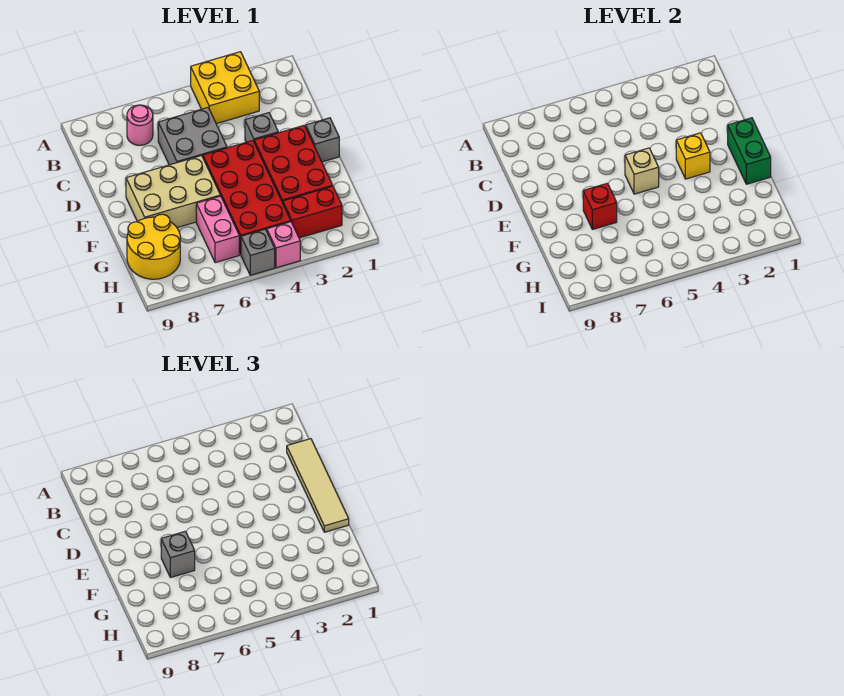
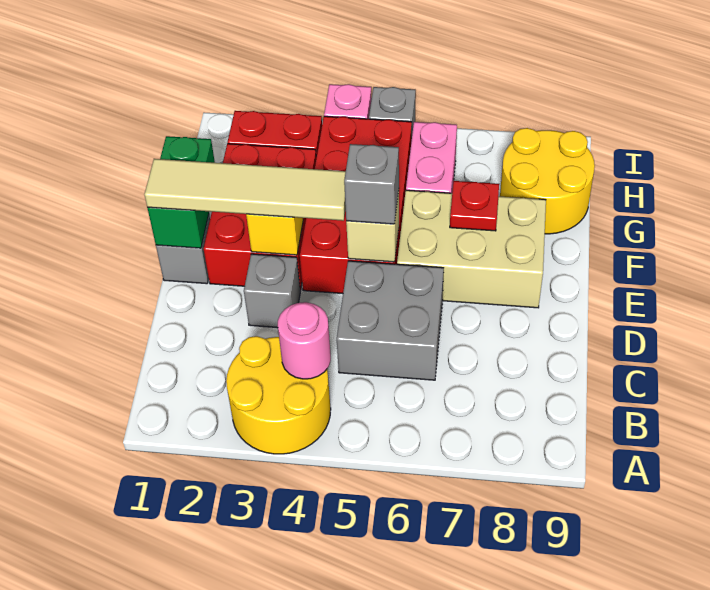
yellow brick A3:B4 level 1 -> yellow round brick A3:B4 level 1
pink round brick B7 level 1 -> pink round brick B4 level 2
tan tile C1:F1 level 3 -> tan tile E1:E4 level 3
red brick F7 level 2 -> red plate F7 level 2
grey brick F7 level 3 -> grey brick E5 level 3

